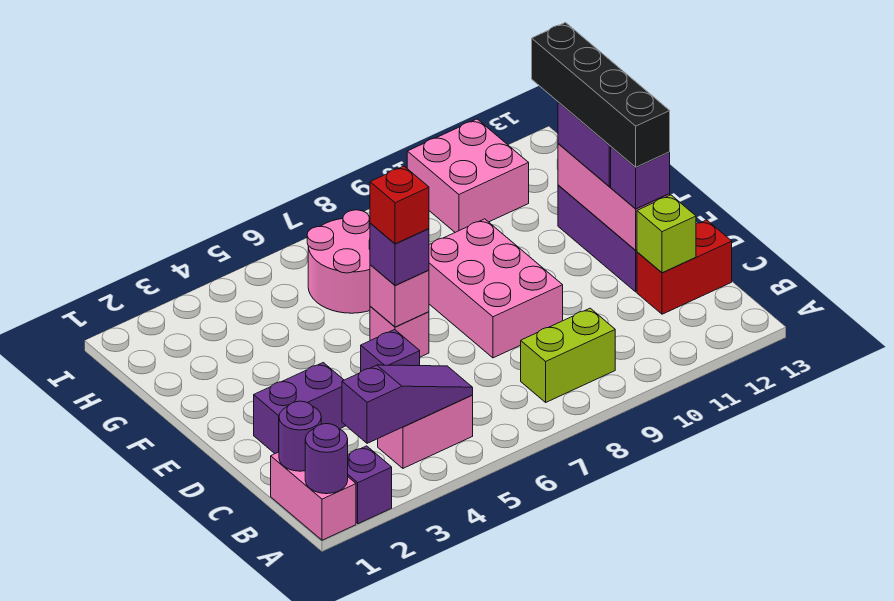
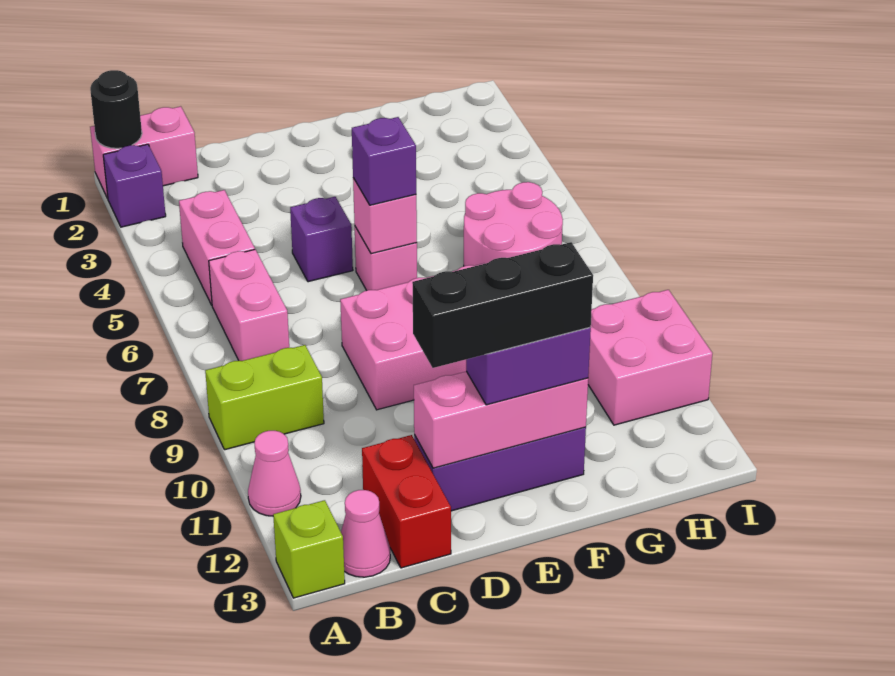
purple round brick A1 level 2 -> black round brick A1 level 2
none -> pink cone A11 level 1
purple round brick B1 level 2 -> none
purple slope B3:B5 level 2 top 3 -> none
none -> pink brick B6:B7 level 1
lime brick B8:B9 level 1 -> lime brick A9:B9 level 1
none -> pink cone B13 level 1
lime brick C12 level 2 -> lime brick A13 level 1
purple brick D2:D3 level 1 -> none
purple brick D12 level 3 -> none
black brick D12:G12 level 4 -> black brick D12:F12 level 4
red brick E6 level 4 -> none

